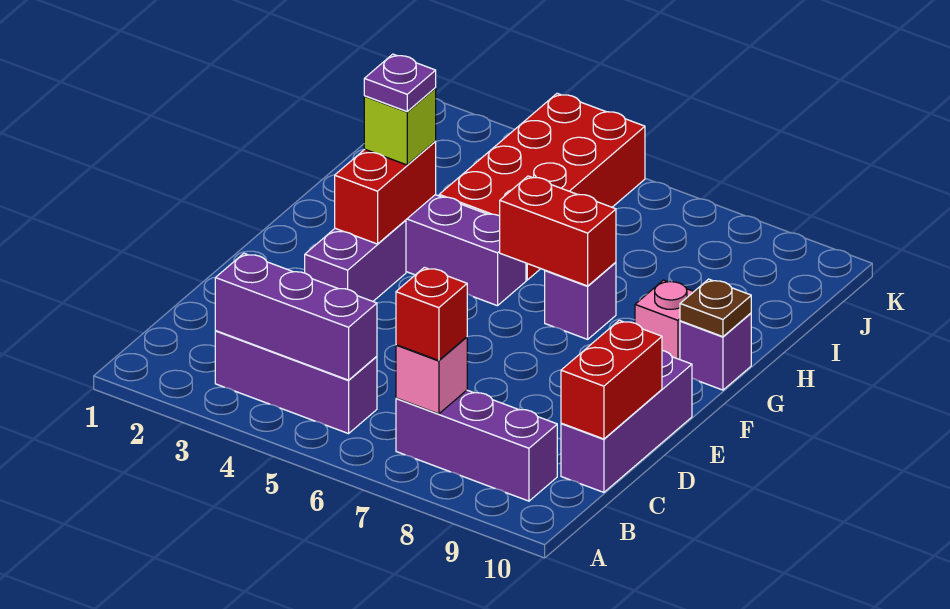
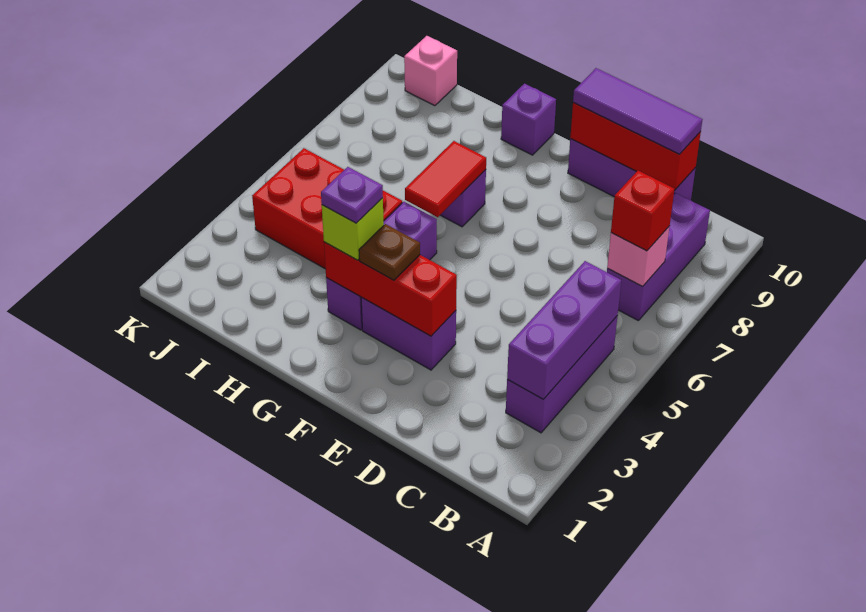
red brick C10:D10 level 2 -> red brick C10:E10 level 2
none -> purple tile C10:E10 level 3
red brick F3:G3 level 2 -> red brick E3:G3 level 2
red brick G6:G7 level 2 -> red tile G6:G7 level 2
pink brick G9 level 1 -> pink brick J10 level 1
brown plate G10 level 2 -> brown plate F3 level 3
red brick H4:K5 level 1 -> red brick H4:J5 level 1

